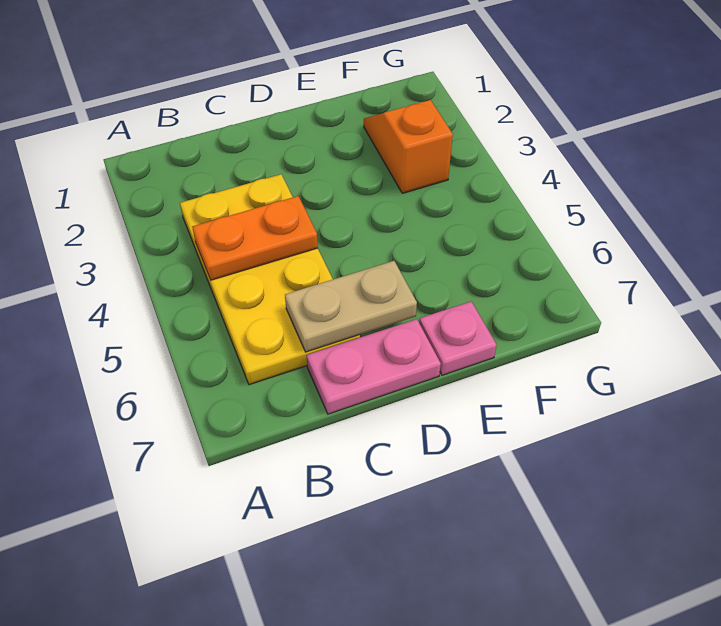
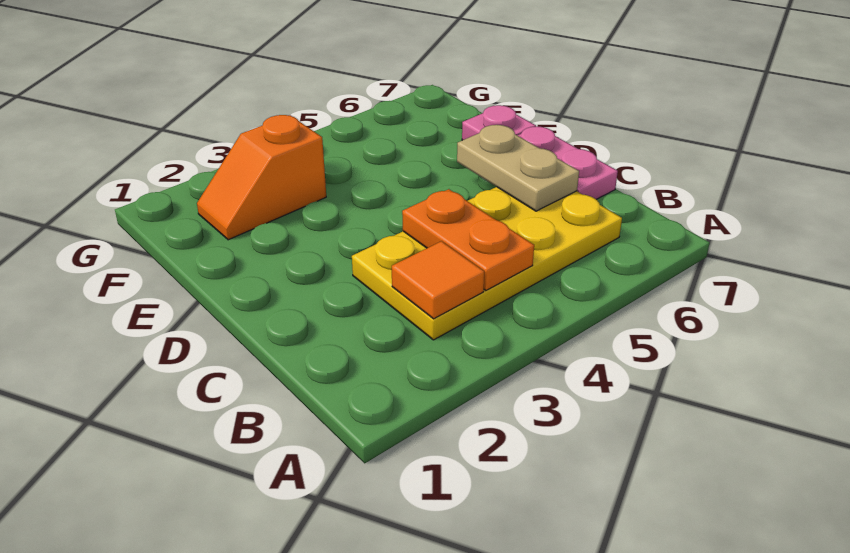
none -> orange tile B3 level 2

